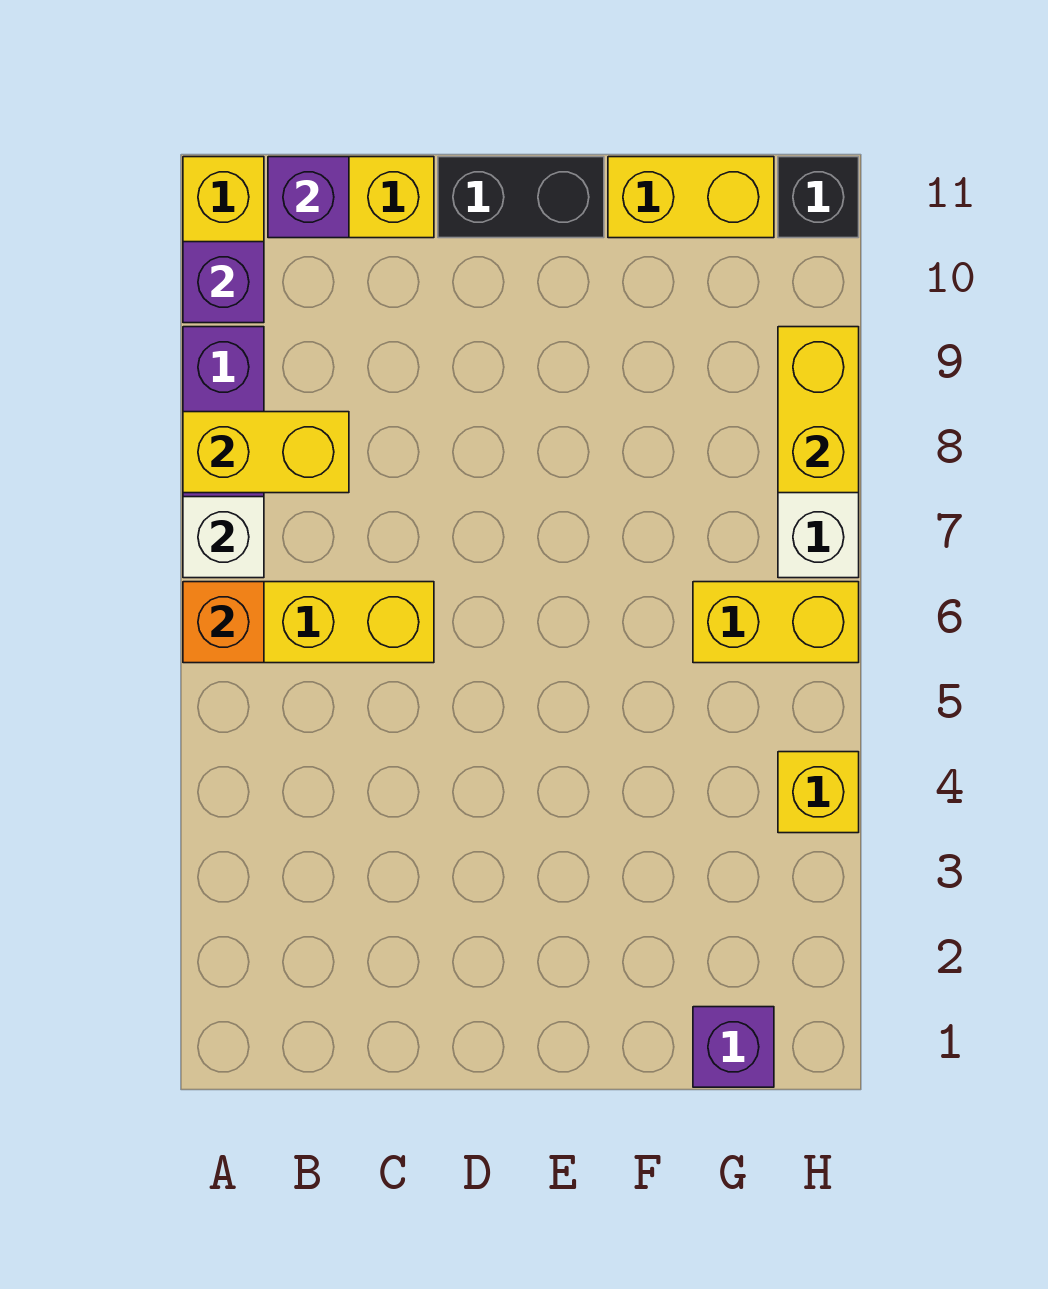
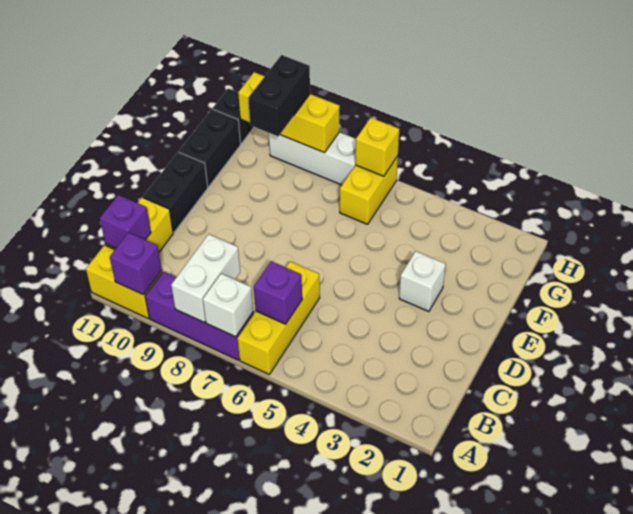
orange brick A6 level 2 -> none
yellow brick A8:B8 level 2 -> white brick A8:B8 level 2
none -> white brick E3 level 1
yellow brick F11:G11 level 1 -> black brick F11:G11 level 1
purple brick G1 level 1 -> purple brick B6 level 2
none -> black brick G9:H9 level 3
yellow brick H4 level 1 -> yellow brick H6 level 2
yellow brick H8:H9 level 2 -> yellow brick H8:H10 level 2

